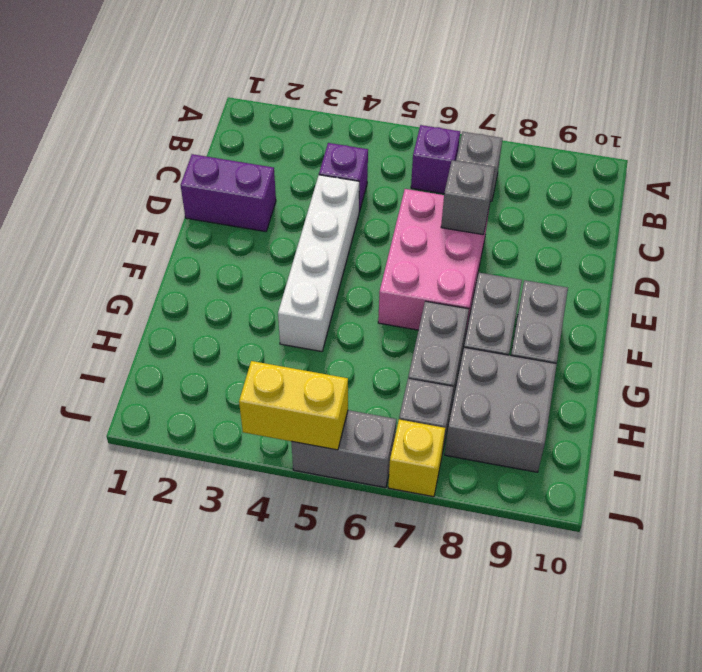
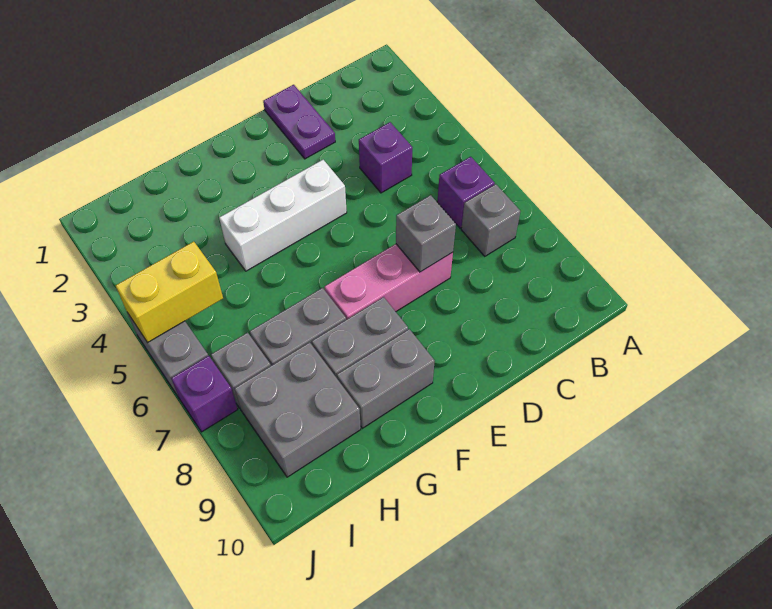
purple brick D1:D2 level 1 -> purple plate D1:D2 level 1
white brick D4:G4 level 1 -> white brick E4:G4 level 1
pink brick D6:F7 level 1 -> pink brick D7:F7 level 1
yellow brick J4:J5 level 2 -> yellow brick I5:J5 level 2
yellow brick J7 level 1 -> purple brick J7 level 1

